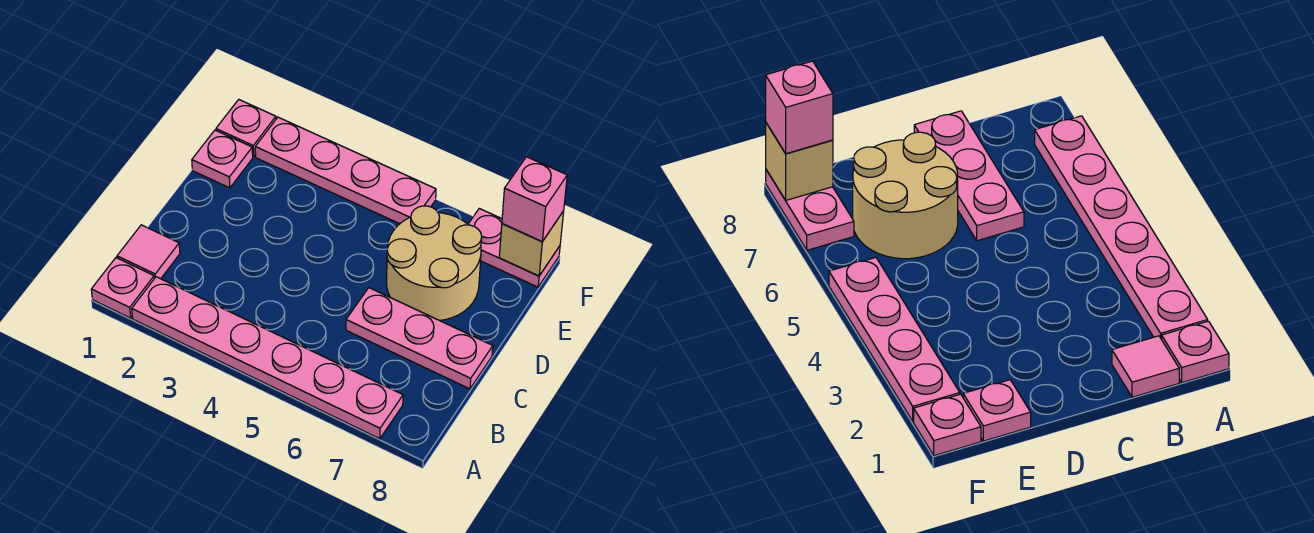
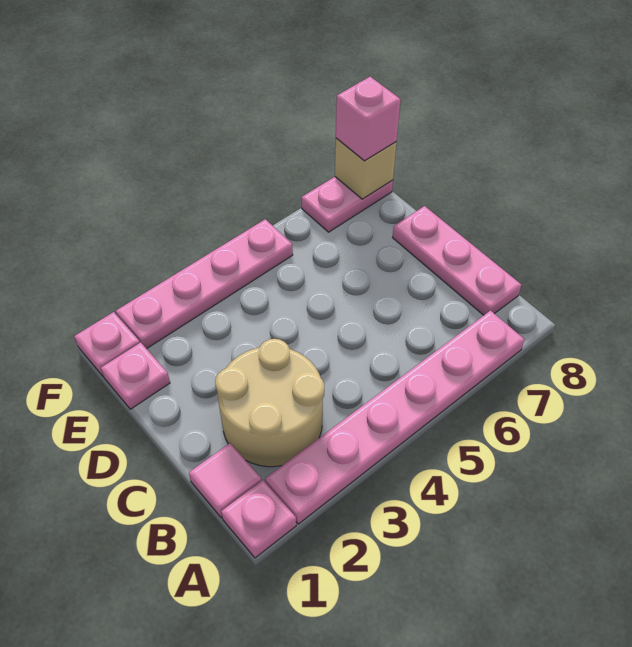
pink plate C6:C8 level 1 -> pink plate B8:D8 level 1
tan round brick D6:E7 level 1 -> tan round brick B2:C3 level 1

